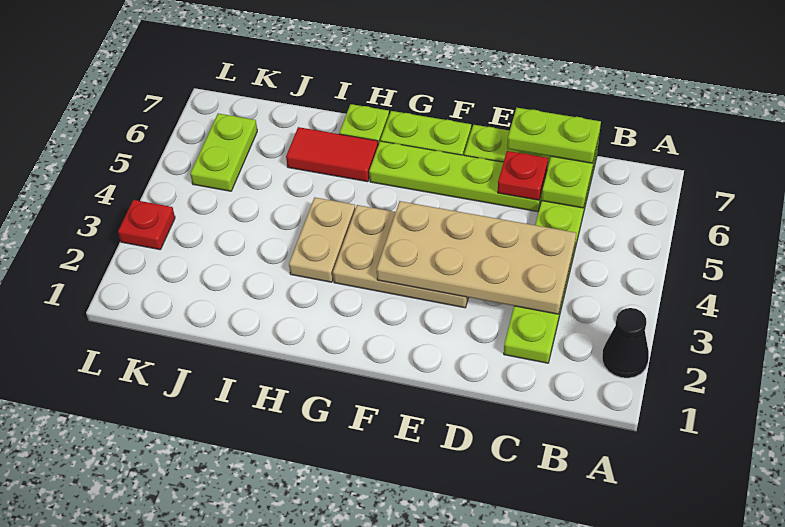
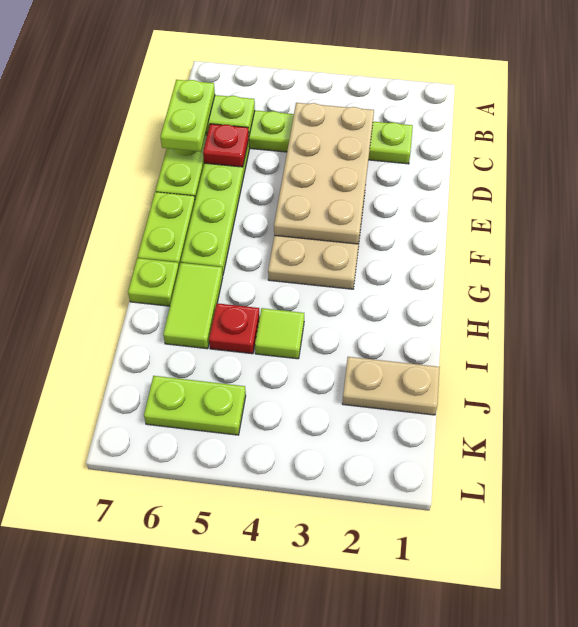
black cone A2 level 1 -> none
tan plate H3:H4 level 1 -> tan plate J1:J2 level 1
red tile H6:I6 level 1 -> lime tile H6:I6 level 1
none -> lime tile I4 level 1
red plate L3 level 1 -> red plate I5 level 1

